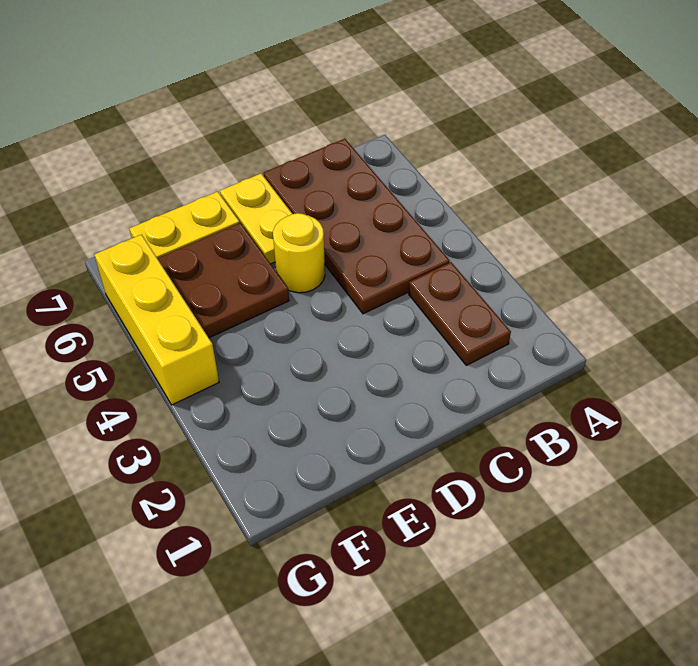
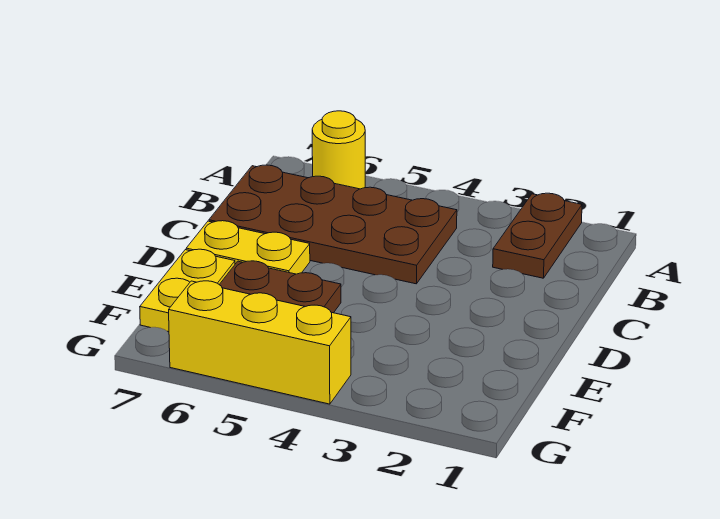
brown plate B2:B3 level 1 -> brown plate A2:B2 level 1
yellow round brick D5 level 1 -> yellow round brick A6 level 1

